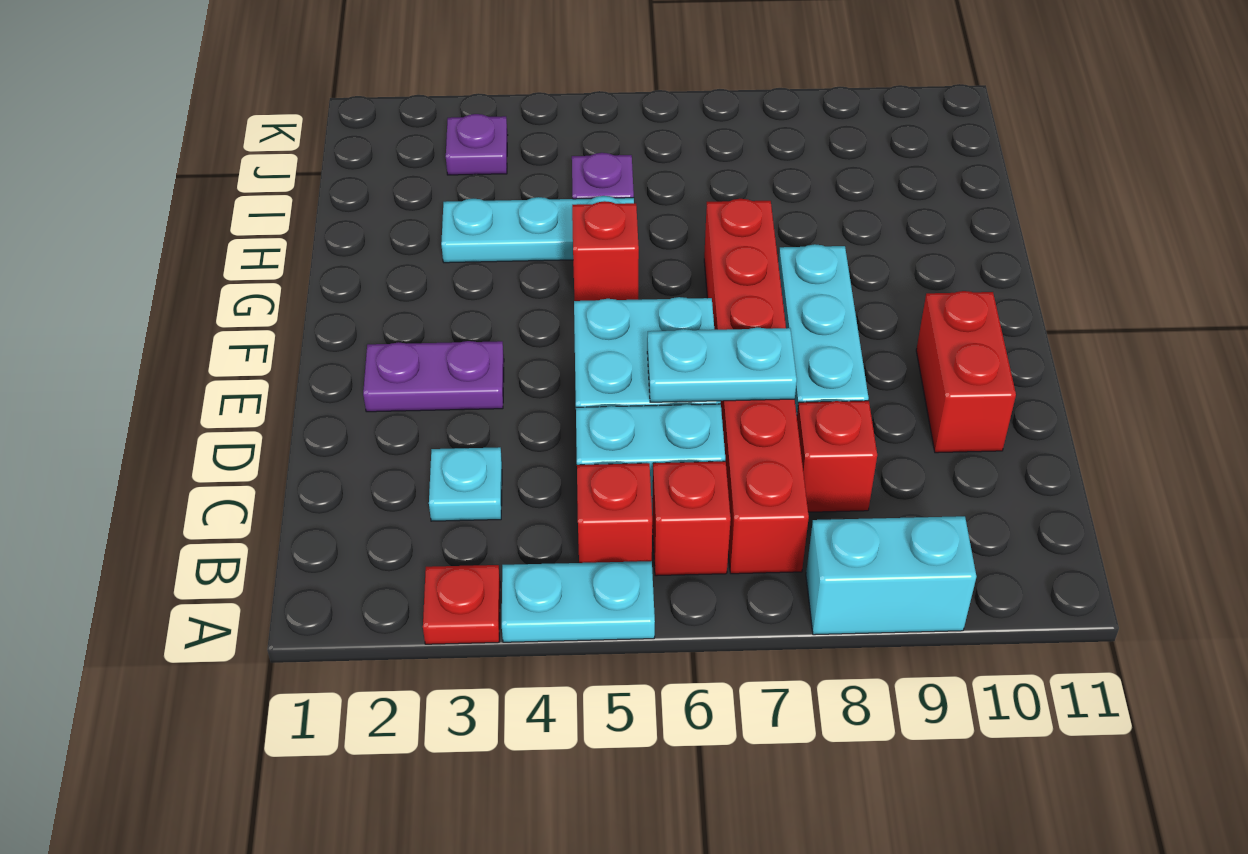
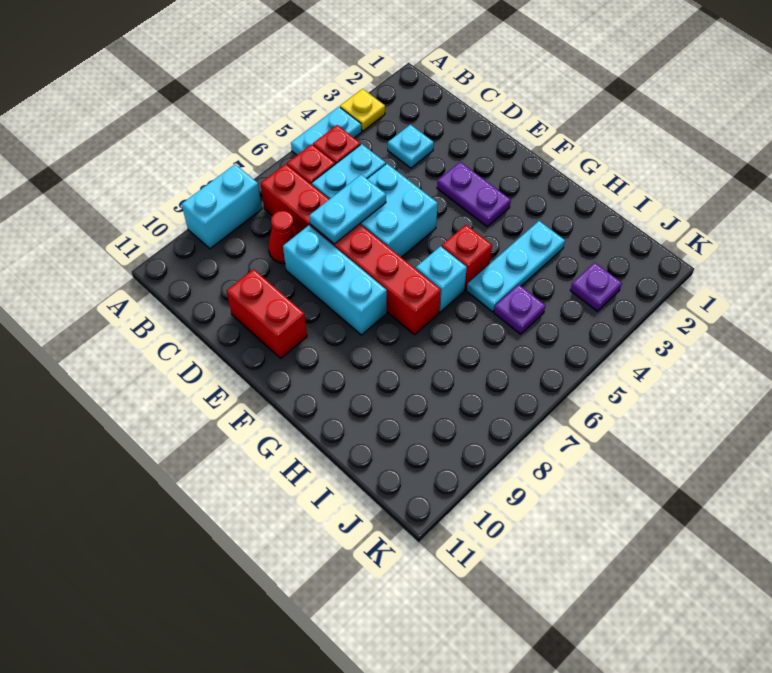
red plate A3 level 1 -> yellow plate A3 level 1
red brick C8 level 1 -> red cone C8 level 1
purple plate E2:E3 level 1 -> purple plate E3:F3 level 1
none -> cyan brick G6 level 1

